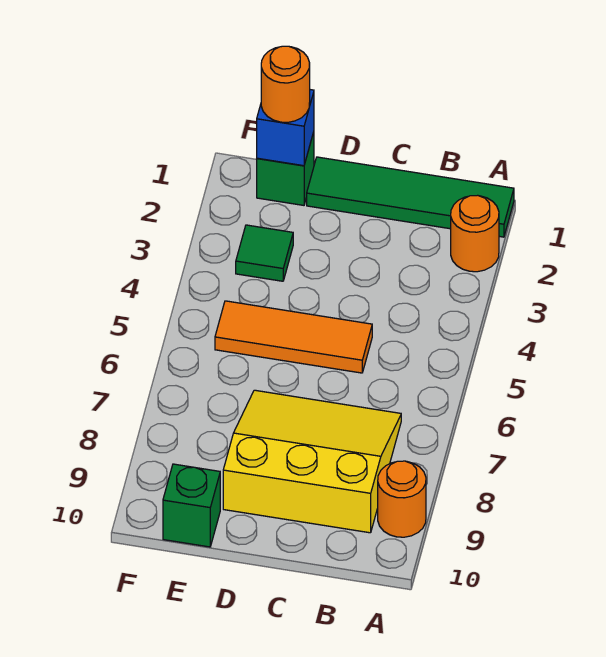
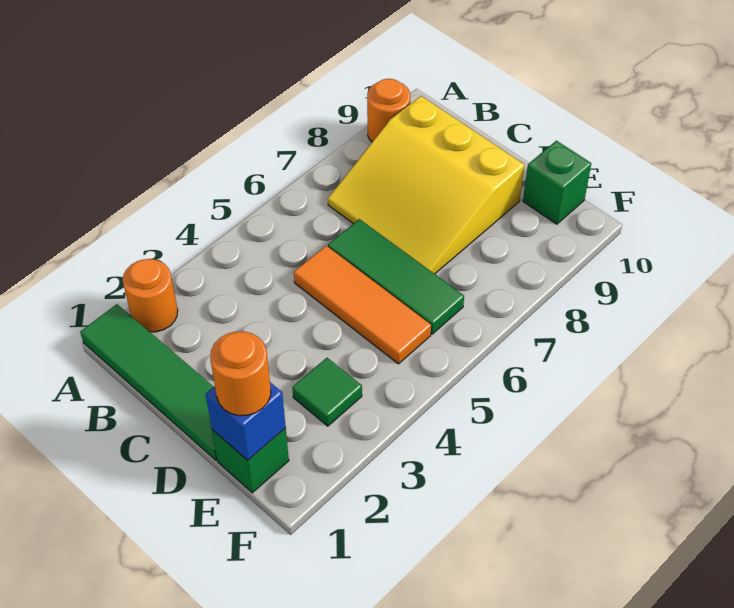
none -> green tile C6:E6 level 1

